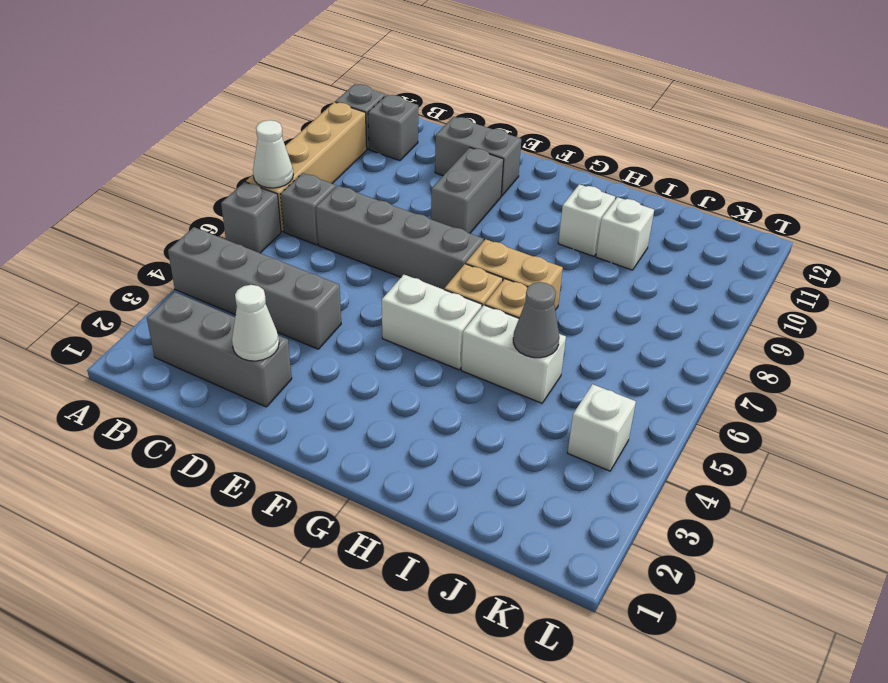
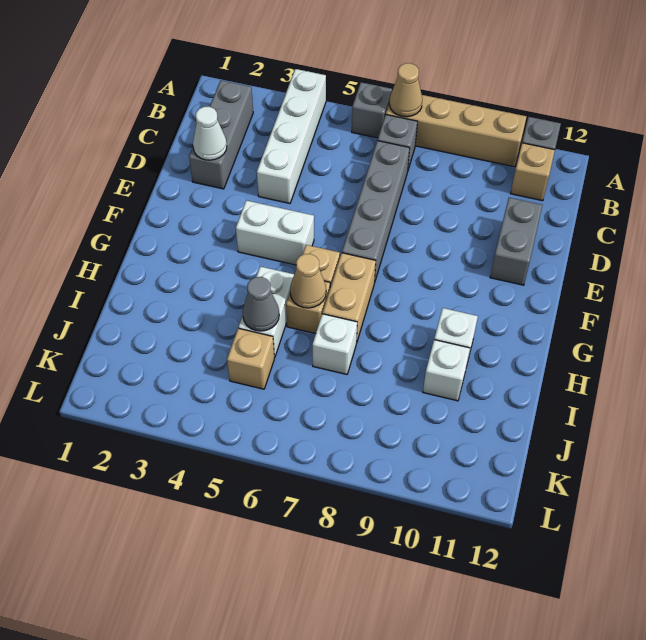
grey brick A4:D4 level 1 -> white brick A4:D4 level 1
white cone A7 level 2 -> tan cone A7 level 2
grey brick B11 level 1 -> tan brick B11 level 1
grey brick E9:E10 level 1 -> none
white brick F5:G5 level 1 -> white brick F4:F5 level 1
none -> tan cone H6 level 2
none -> tan brick J5 level 1
white brick K4 level 1 -> white brick I7 level 1

